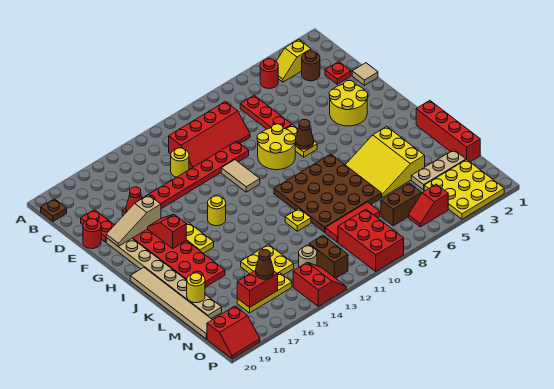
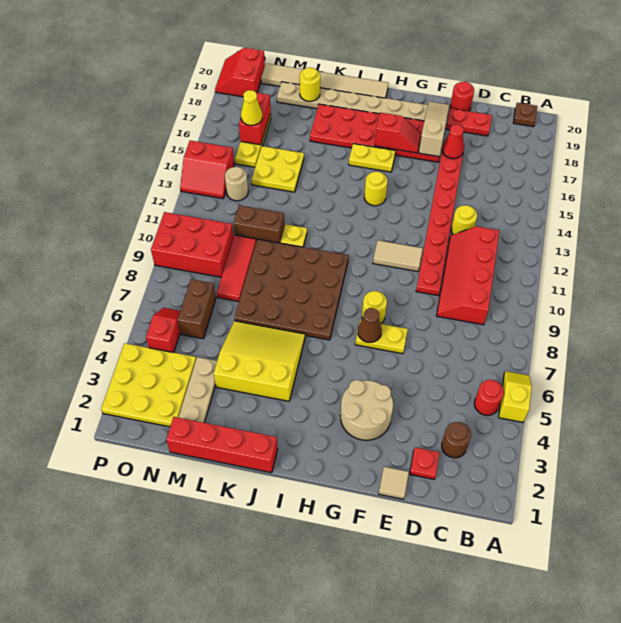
yellow slope B3:B4 level 1 top 3 -> yellow slope A5:A6 level 1 top 5
red plate C7:E7 level 1 -> none
yellow round brick F3:G4 level 1 -> tan round brick F3:G4 level 1
yellow round brick F8:G9 level 1 -> yellow round brick G8 level 1
brown brick N12:O12 level 1 -> brown brick L11:M11 level 1
brown cone N16 level 3 -> yellow cone N16 level 3

